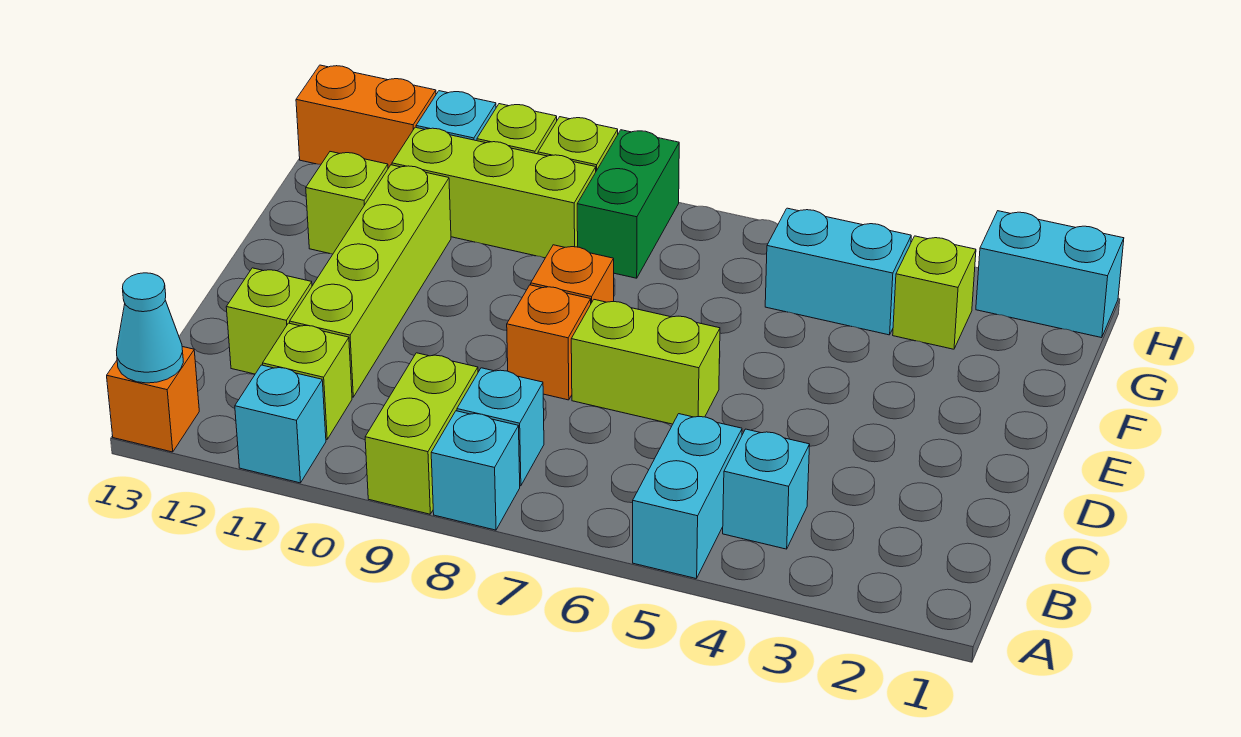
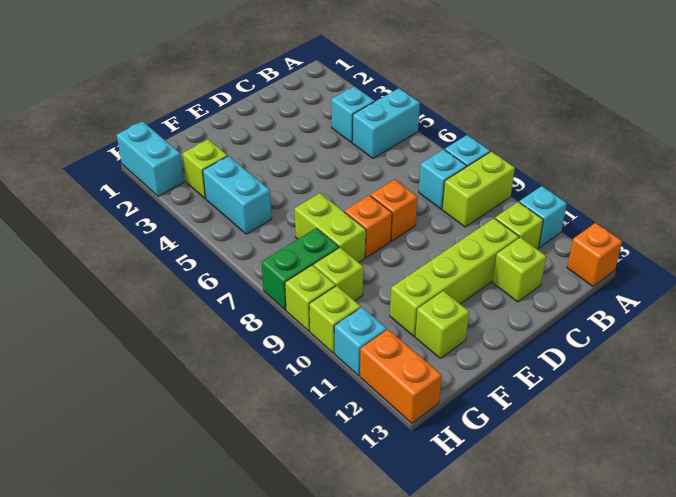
cyan cone A13 level 2 -> none
lime brick D6:D7 level 1 -> lime brick F7:F8 level 1
lime brick G9:G11 level 1 -> lime brick G9 level 1

